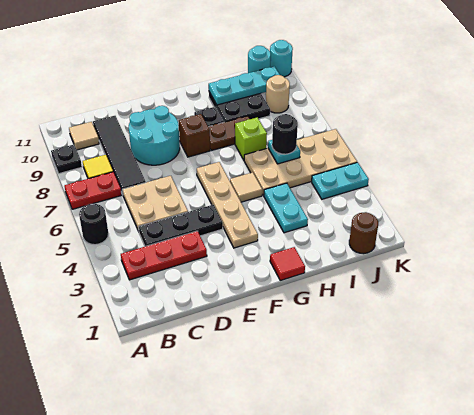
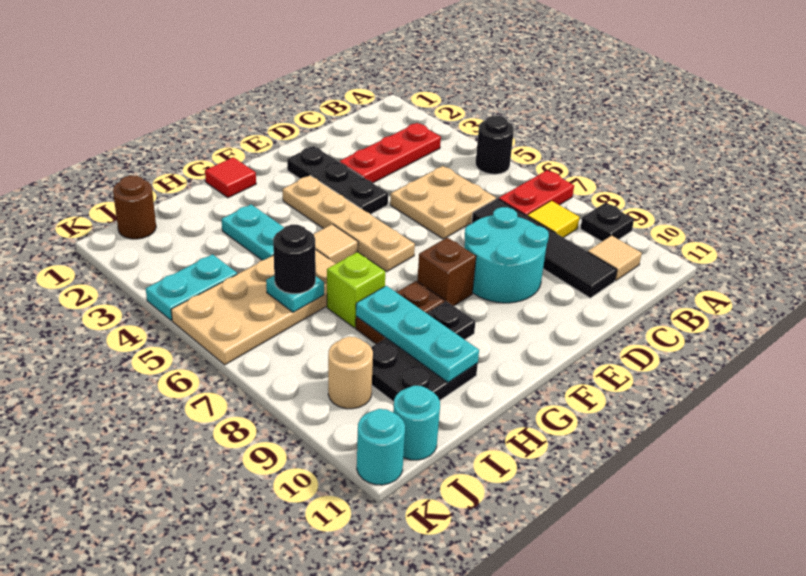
black plate C4:E4 level 1 -> black plate E2:E4 level 1
cyan plate H10:J10 level 2 -> cyan plate H8:H10 level 2

